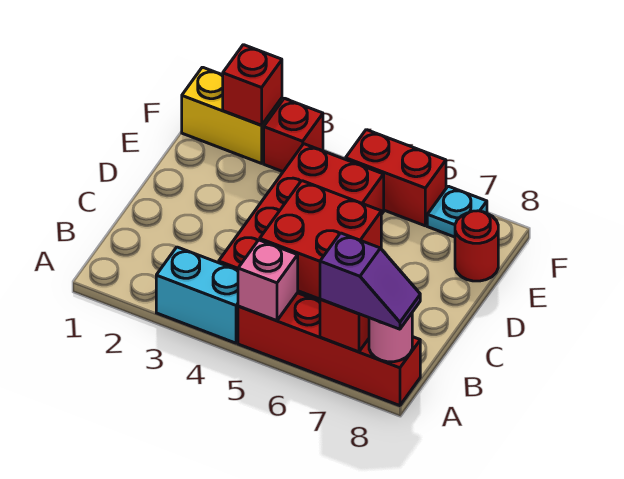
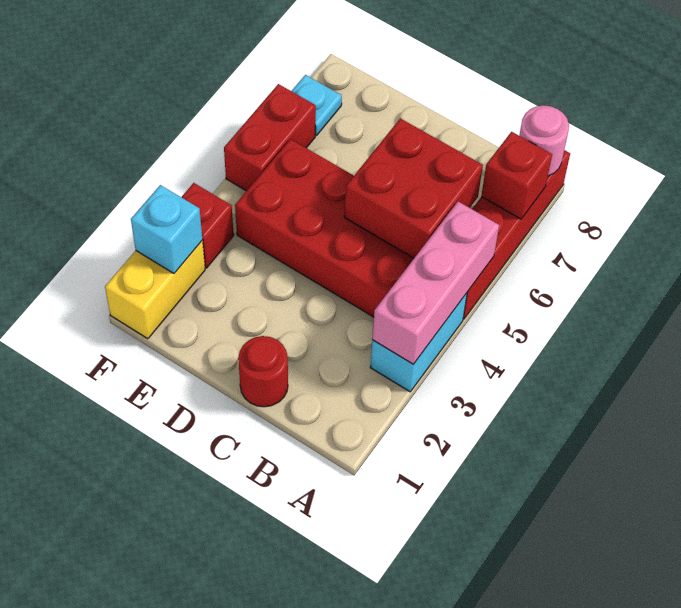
pink brick A5 level 2 -> pink brick A3:A5 level 2
purple slope A7:A8 level 3 top 7 -> none
red round brick E8 level 1 -> red round brick C1 level 1
red brick F2 level 2 -> cyan brick F2 level 2

